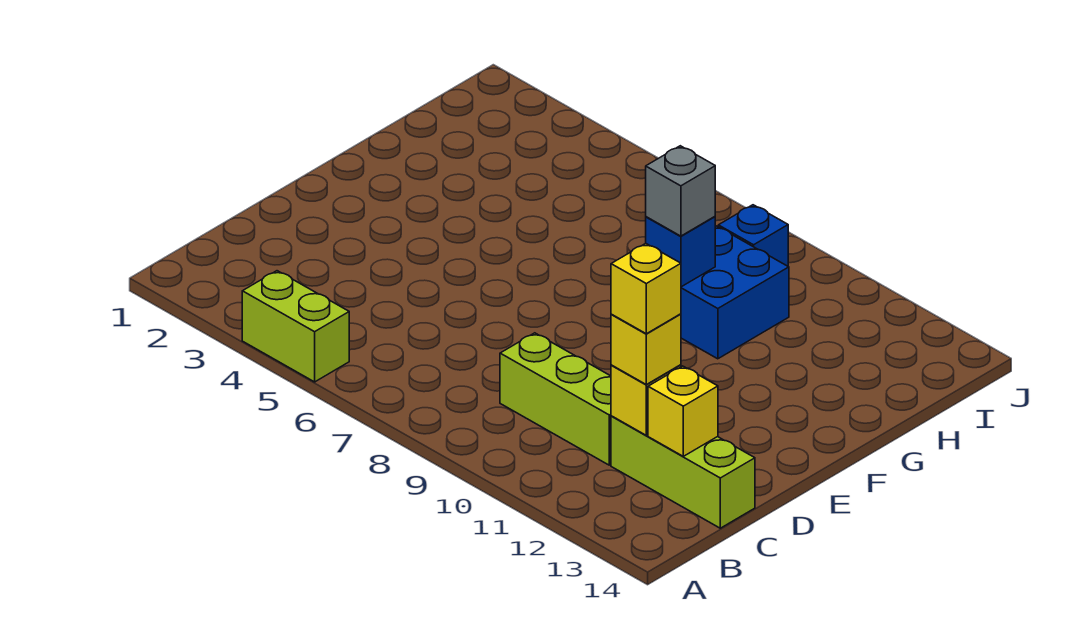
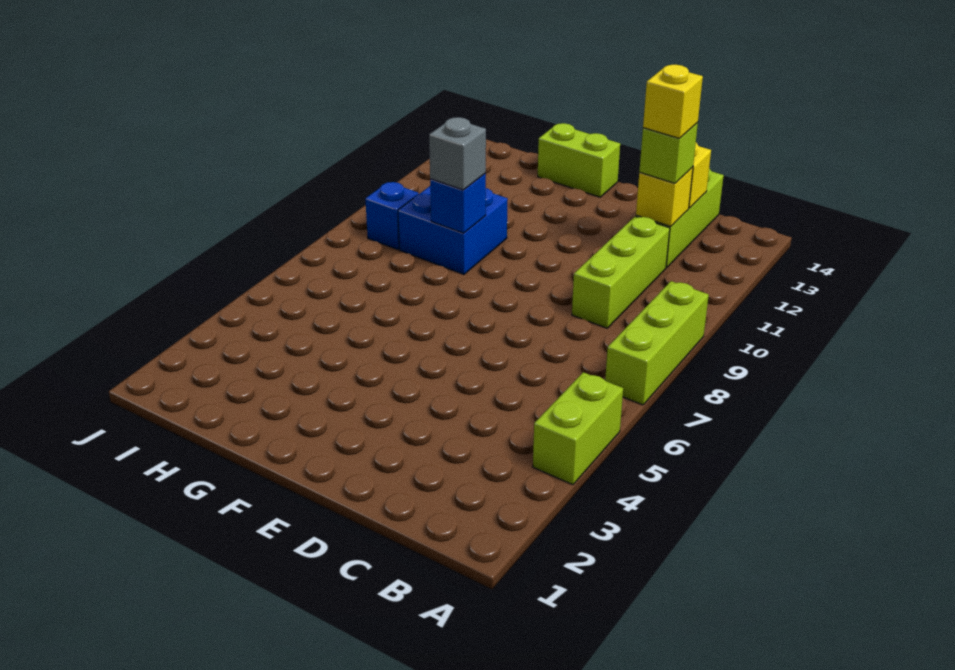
none -> lime brick A7:A9 level 1
yellow brick C12 level 3 -> lime brick C12 level 3
none -> lime brick F14:G14 level 1

